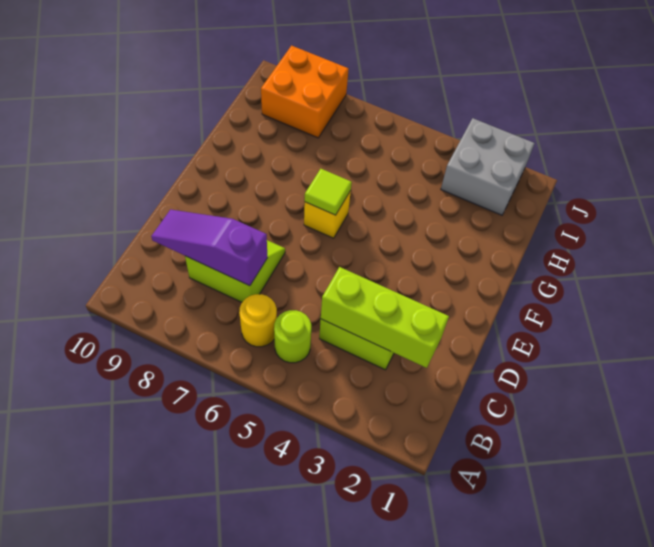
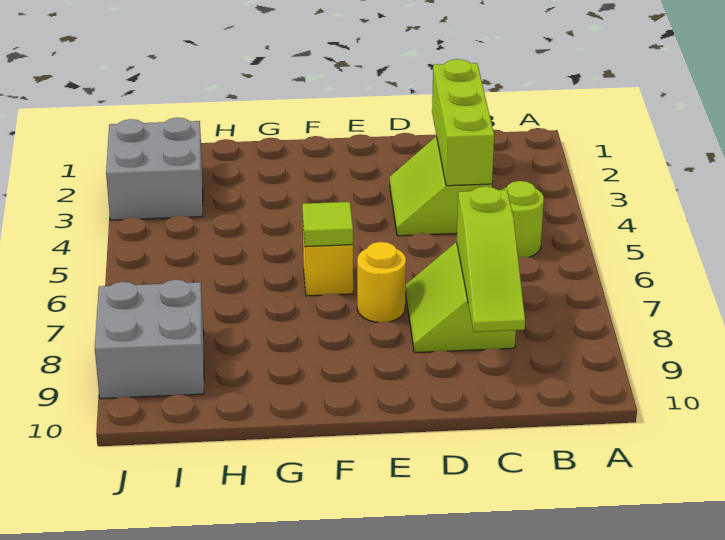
yellow round brick B6 level 1 -> yellow round brick E7 level 1
purple slope C7:C9 level 2 top 7 -> lime slope C7:C9 level 2 top 7
orange brick I8:J9 level 1 -> grey brick I8:J9 level 1

